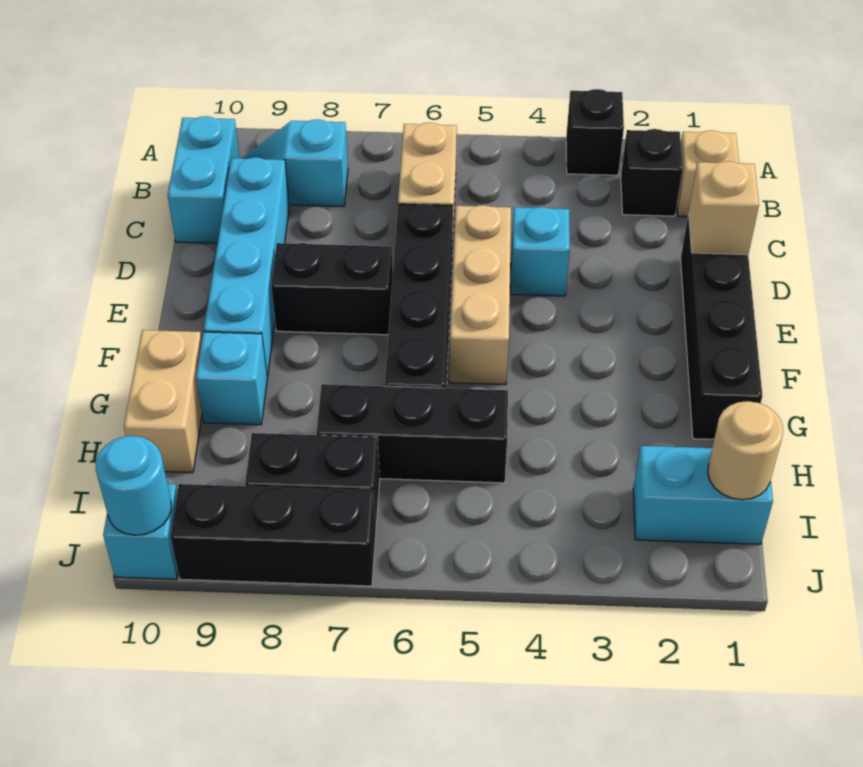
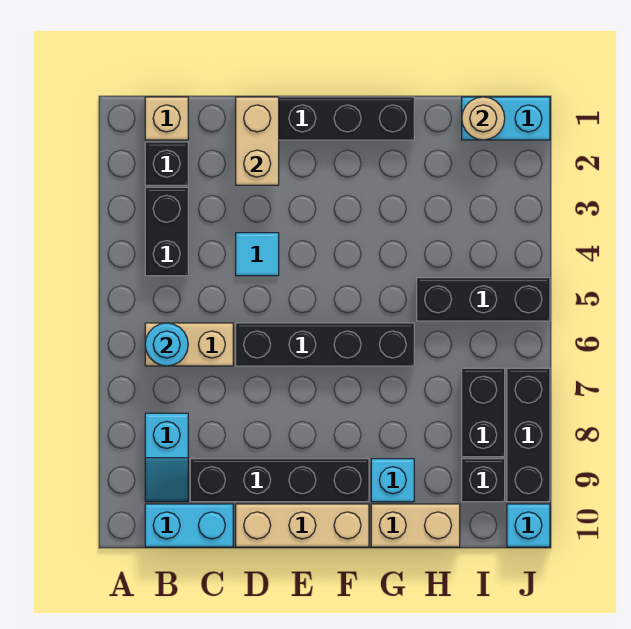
black brick A3 level 1 -> black brick I9 level 1
cyan brick C9:F9 level 1 -> black brick C9:F9 level 1
tan brick D1 level 2 -> tan brick D1:D2 level 2
cyan brick D4 level 1 -> cyan tile D4 level 1
tan brick D5:F5 level 1 -> tan brick D10:F10 level 1
black brick E7:E8 level 1 -> black brick B3:B4 level 1
black brick H5:H7 level 1 -> black brick H5:J5 level 1
cyan brick I1:I2 level 1 -> cyan brick I1:J1 level 1
cyan round brick J10 level 2 -> cyan round brick B6 level 2

